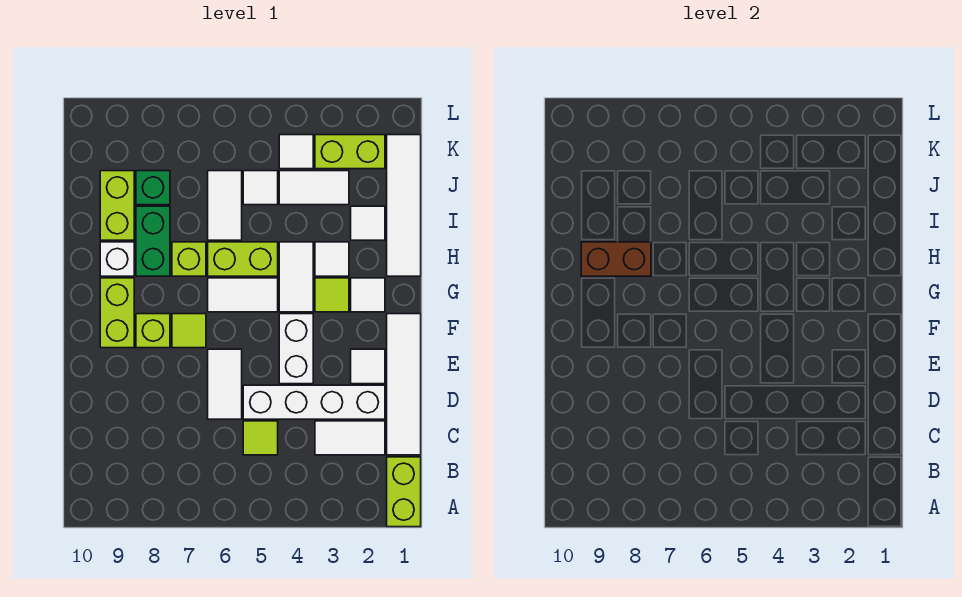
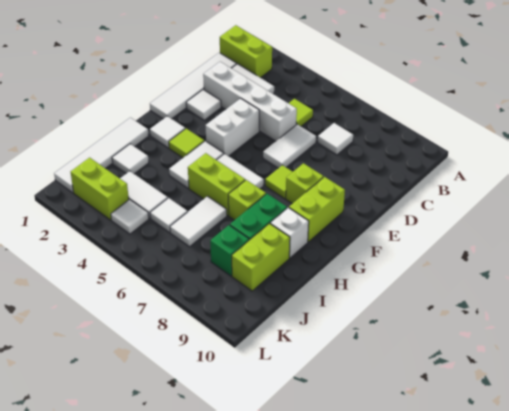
lime brick A1:B1 level 1 -> lime brick B1:B2 level 1
white tile H3 level 1 -> white tile C7 level 1
brown brick H8:H9 level 2 -> none

